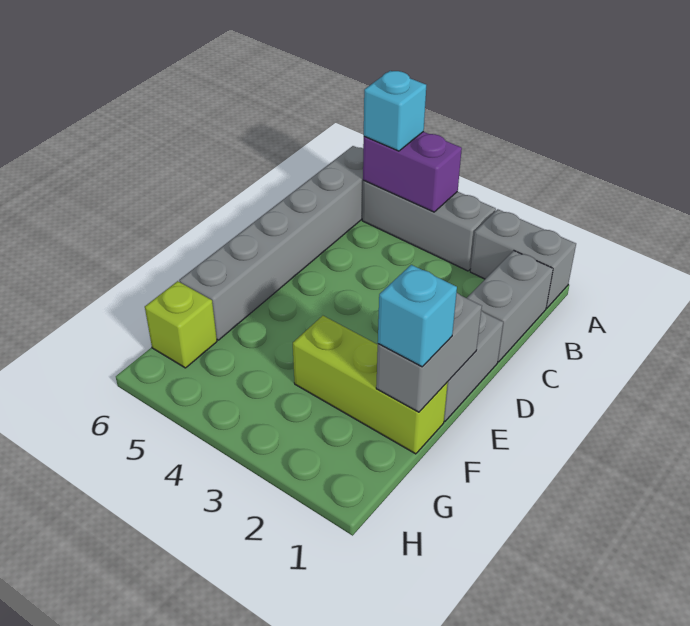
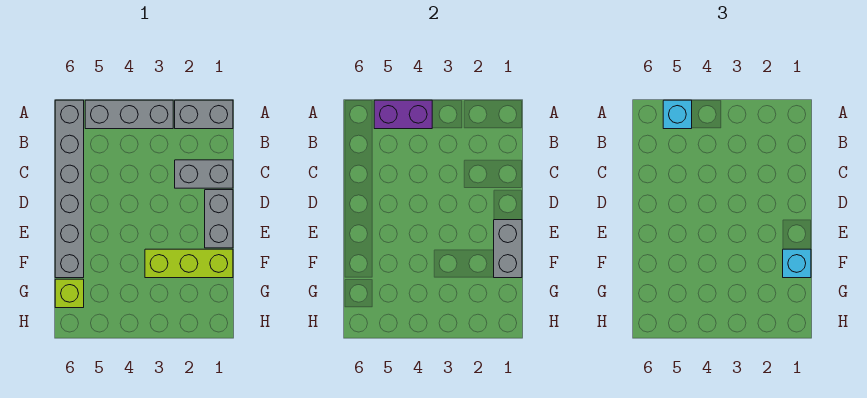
grey brick B1:C1 level 1 -> grey brick C1:C2 level 1

